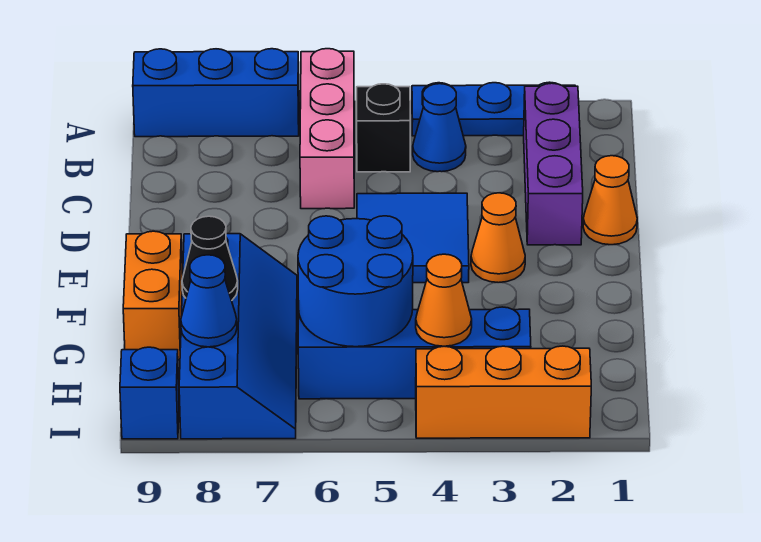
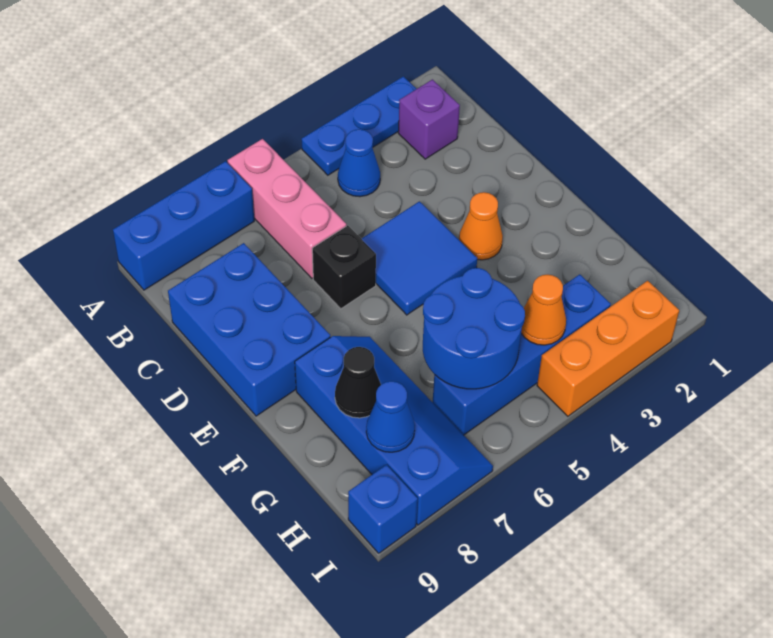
purple brick B2:D2 level 1 -> purple brick B2 level 1
black brick B5 level 1 -> black brick D6 level 1
none -> blue brick C8:E9 level 1
orange cone D1 level 1 -> none
orange brick F9:G9 level 1 -> none

